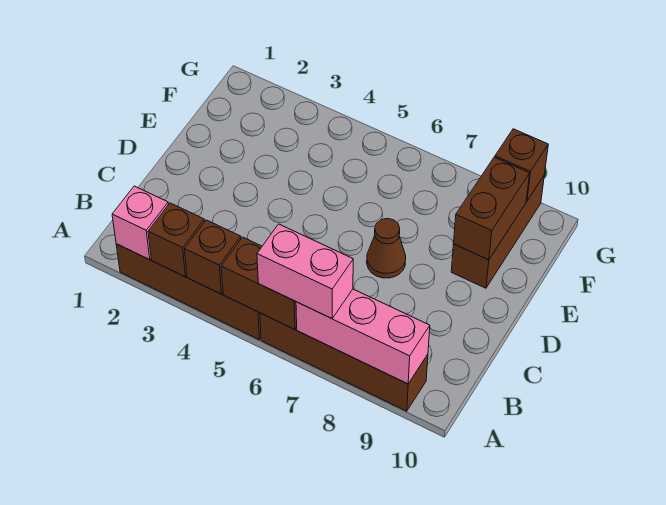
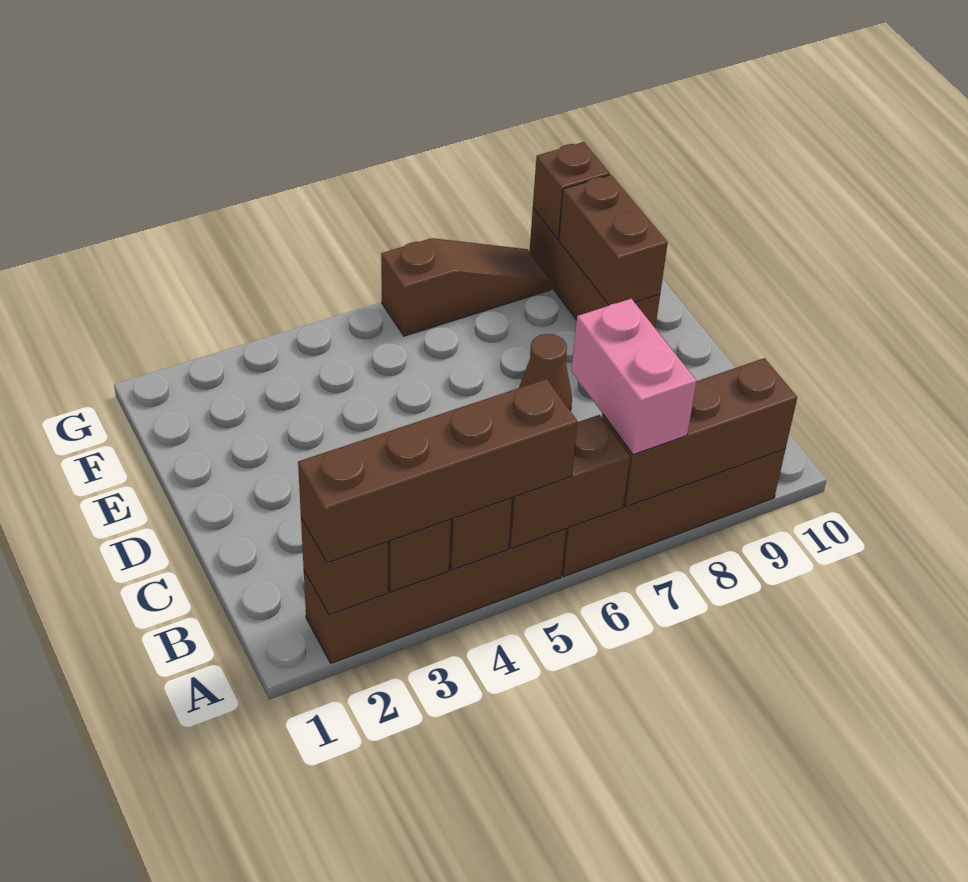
pink brick A2 level 2 -> brown brick A2 level 2
none -> brown brick A2:A5 level 3
pink brick A6:A7 level 3 -> pink brick A7:B7 level 3
pink brick A7:A9 level 2 -> brown brick A7:A9 level 2
none -> brown slope G6:G8 level 1 top 6

